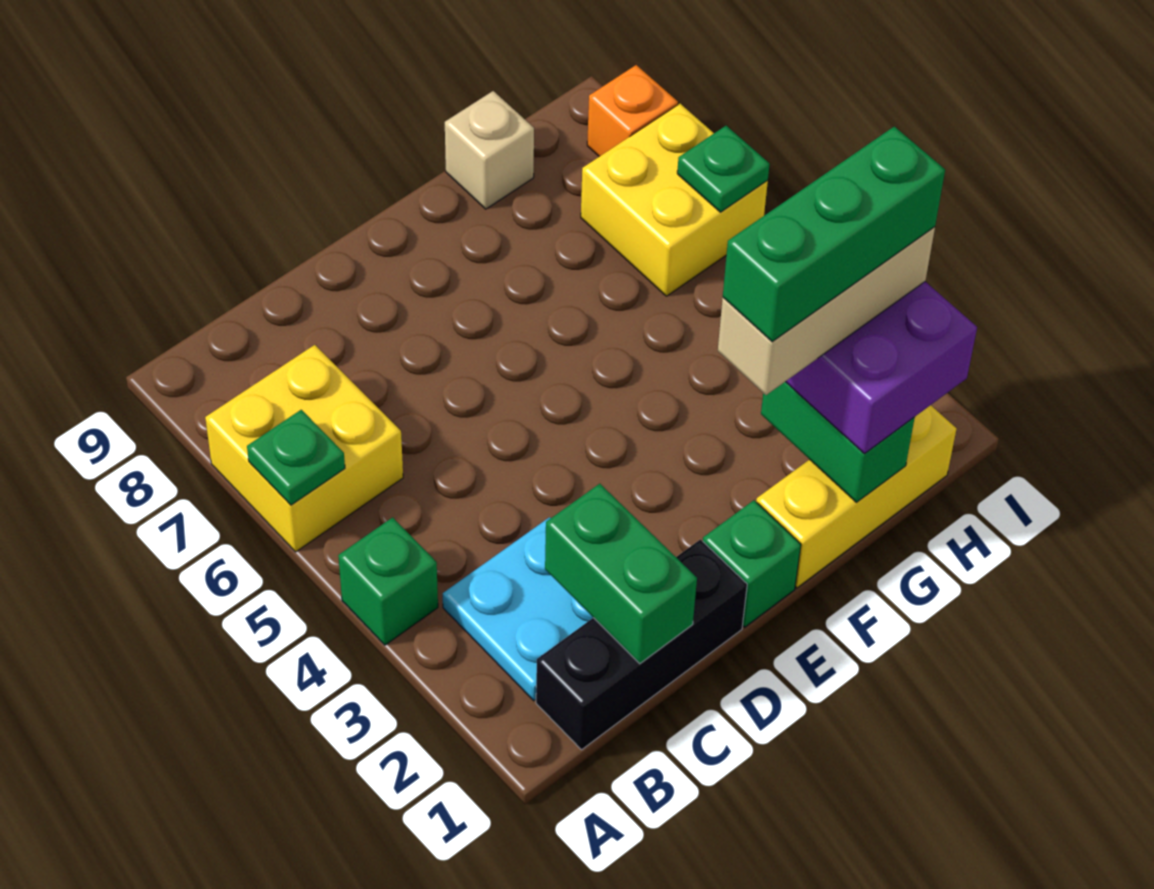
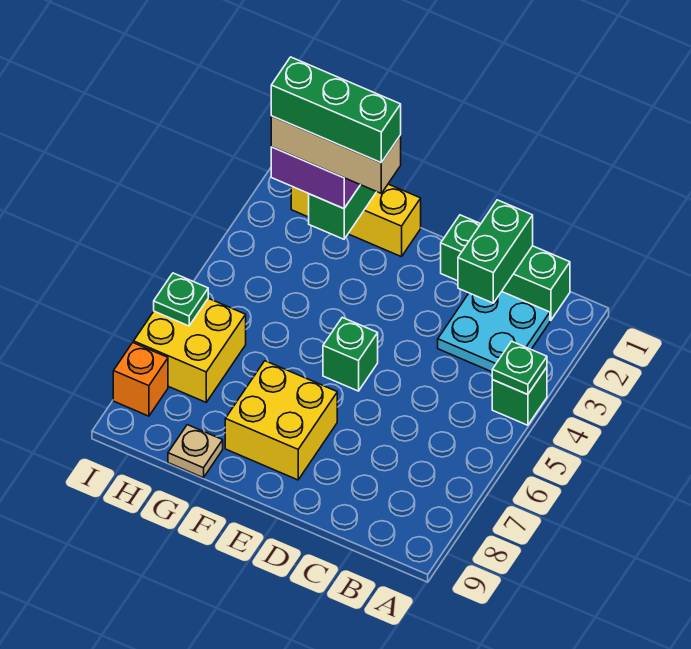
yellow brick A6:B7 level 1 -> yellow brick E7:F8 level 1
green plate A6 level 2 -> green plate A4 level 2
black brick B1:D1 level 1 -> green brick B1:D1 level 1
green brick E1 level 1 -> green brick E5 level 1
tan brick G9 level 1 -> tan plate G9 level 1

